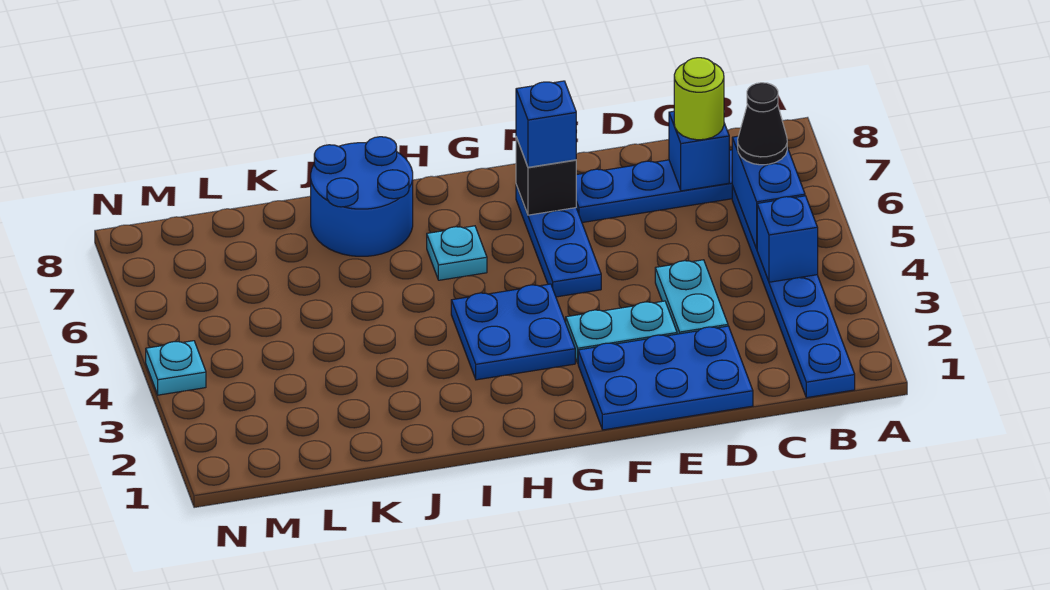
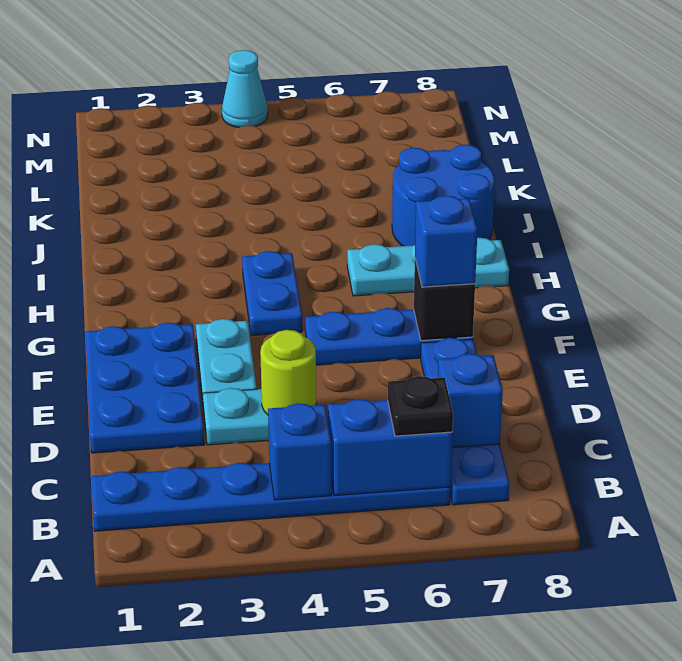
black cone B6 level 3 -> black plate B6 level 3
lime round brick C7 level 3 -> lime round brick D4 level 2
blue plate G3:H4 level 1 -> blue plate G4:H4 level 1
cyan plate H6 level 1 -> cyan plate H6:H8 level 1
cyan plate N4 level 1 -> cyan cone N4 level 1

